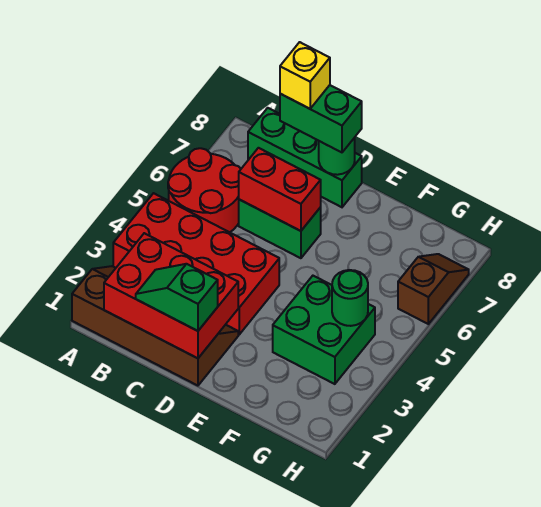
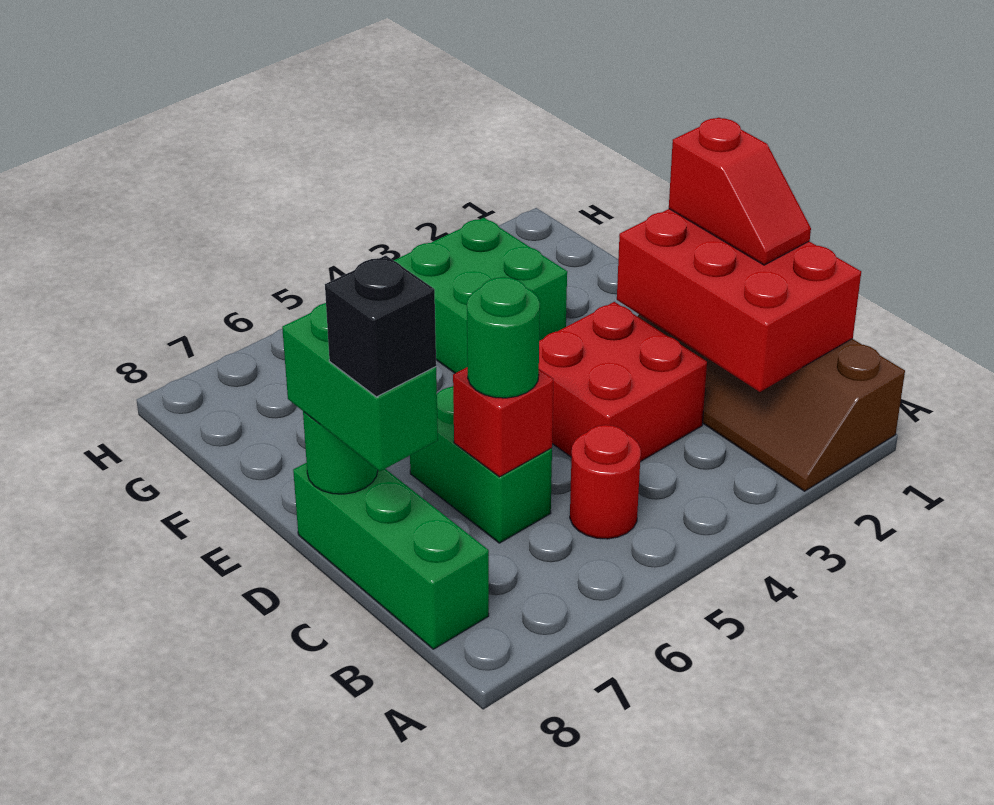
red brick A3:D4 level 1 -> red brick C3:D4 level 1
red round brick A5:B6 level 1 -> red round brick B5 level 1
green slope C1:D1 level 3 top D -> red slope C1:D1 level 3 top D
red brick C6:D6 level 2 -> red brick C6 level 2
yellow brick C8 level 4 -> black brick C8 level 4
green round brick G4 level 2 -> green round brick C6 level 3
brown slope H6:H7 level 1 top 6 -> none

